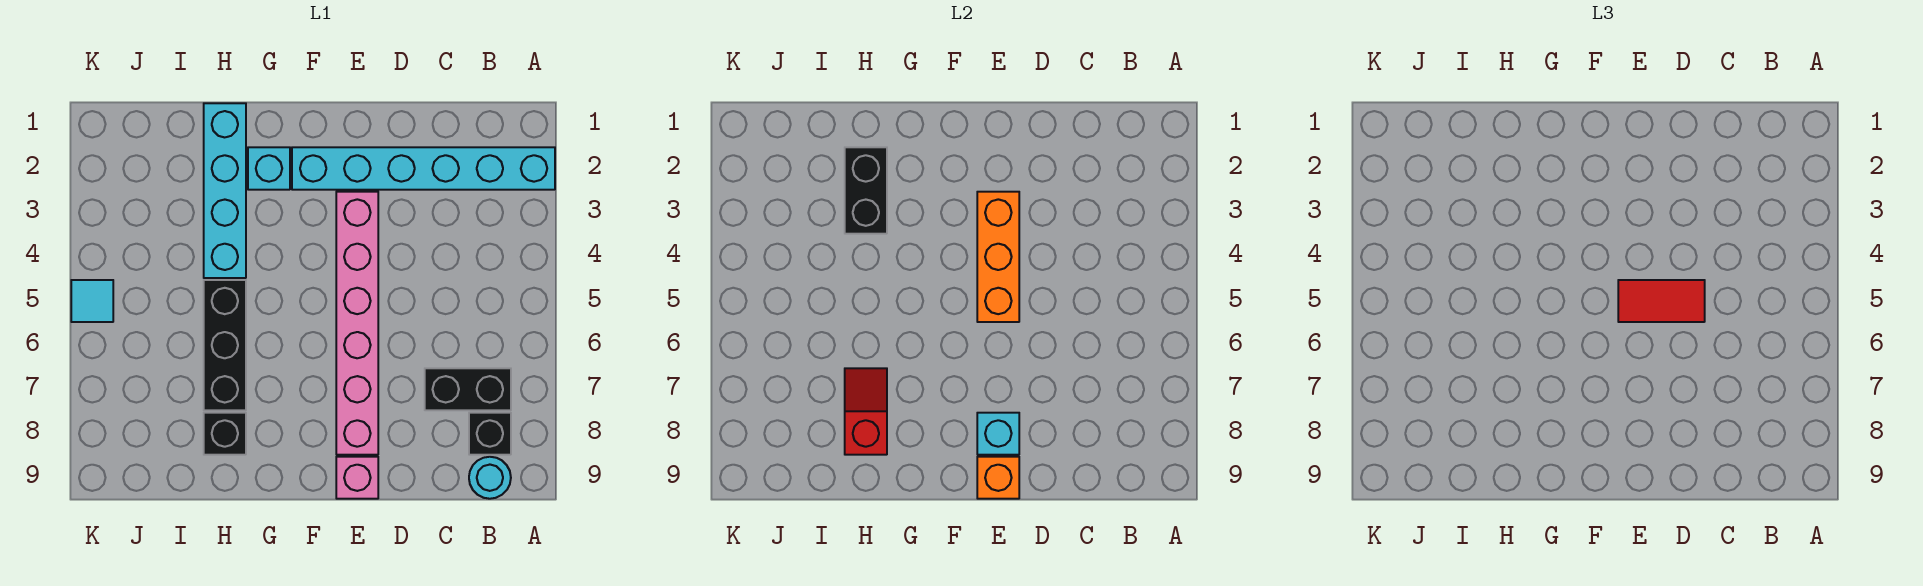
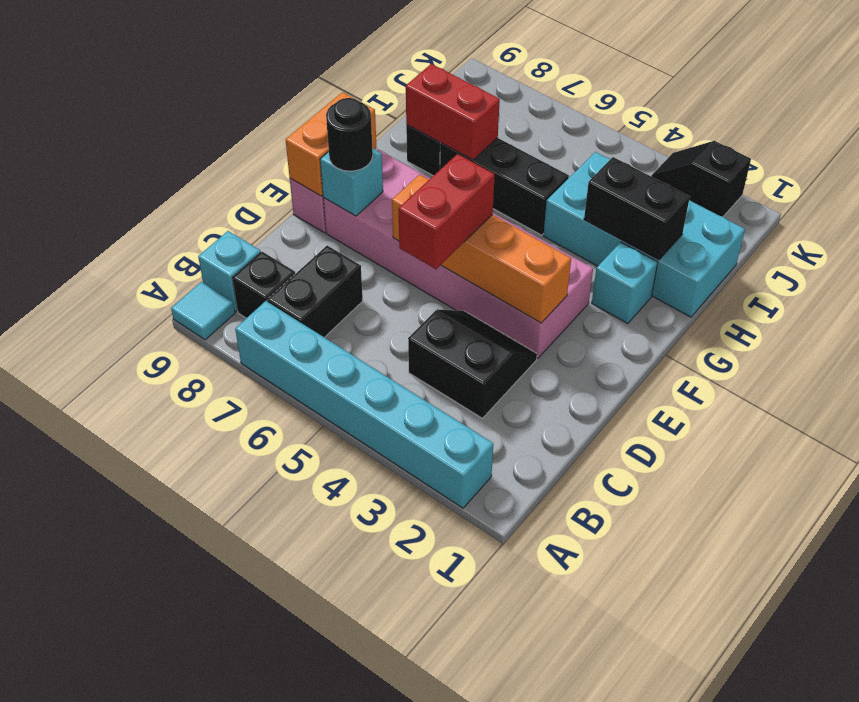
cyan brick A2:F2 level 1 -> cyan brick A2:A7 level 1
cyan round brick B9 level 1 -> cyan brick B9 level 1
none -> black slope C3:D4 level 1 top C
red tile D5:E5 level 3 -> red brick D5:E5 level 3
pink brick E3:E8 level 1 -> pink brick E3:F8 level 1
orange brick E3:E5 level 2 -> orange brick E3:E6 level 2
none -> black round brick E8 level 3
orange brick E9 level 2 -> orange brick E9:F9 level 2
cyan brick H1:H4 level 1 -> cyan brick H1:I4 level 1
red slope H7:H8 level 2 top 8 -> red brick H7:H8 level 2
none -> black slope K2:K3 level 1 top 2
cyan tile K5 level 1 -> cyan tile A9 level 1

